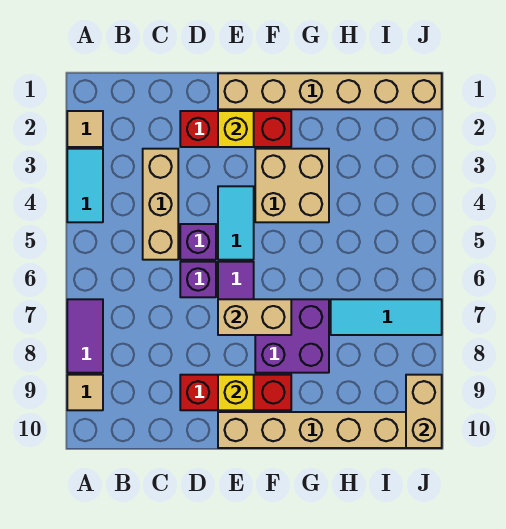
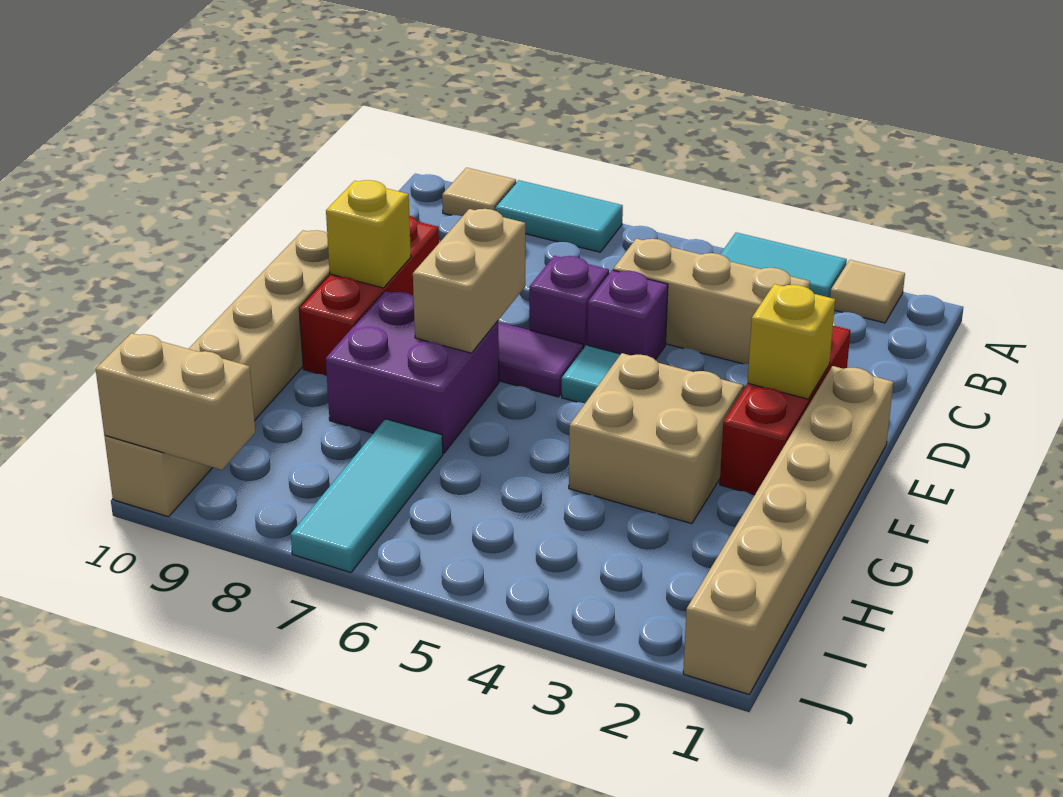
purple tile A7:A8 level 1 -> cyan tile A7:A8 level 1

